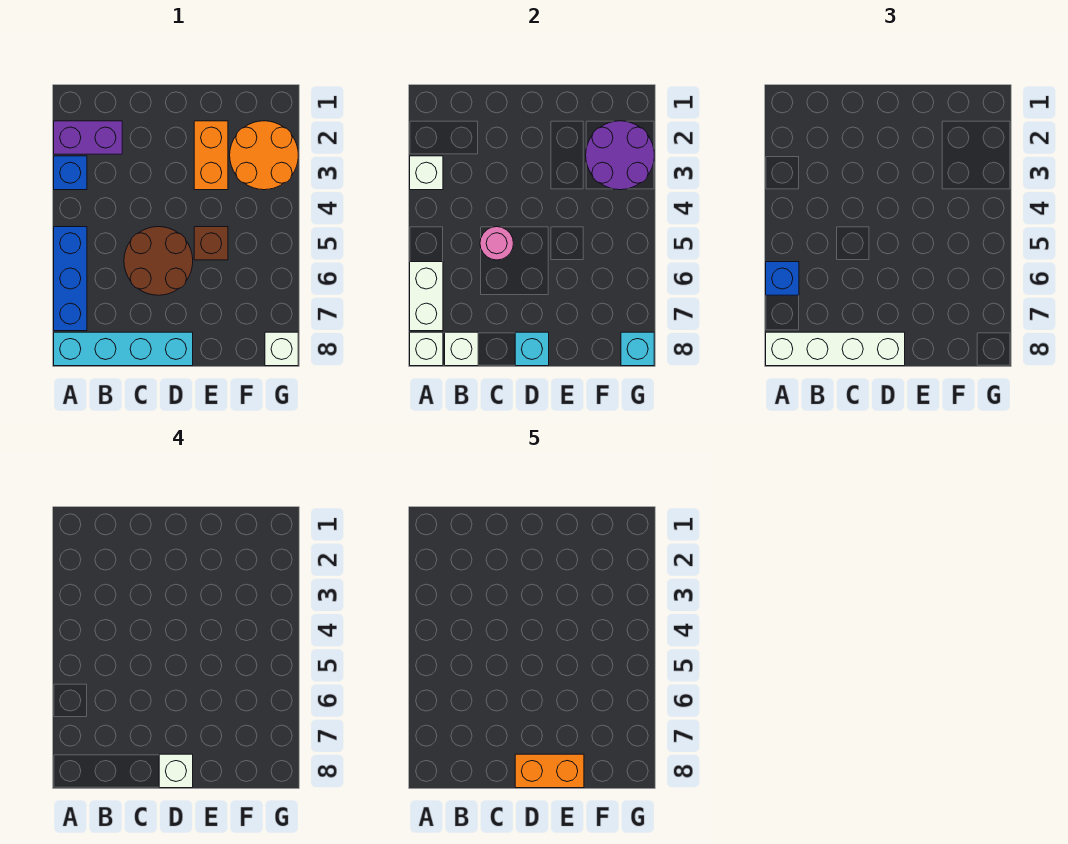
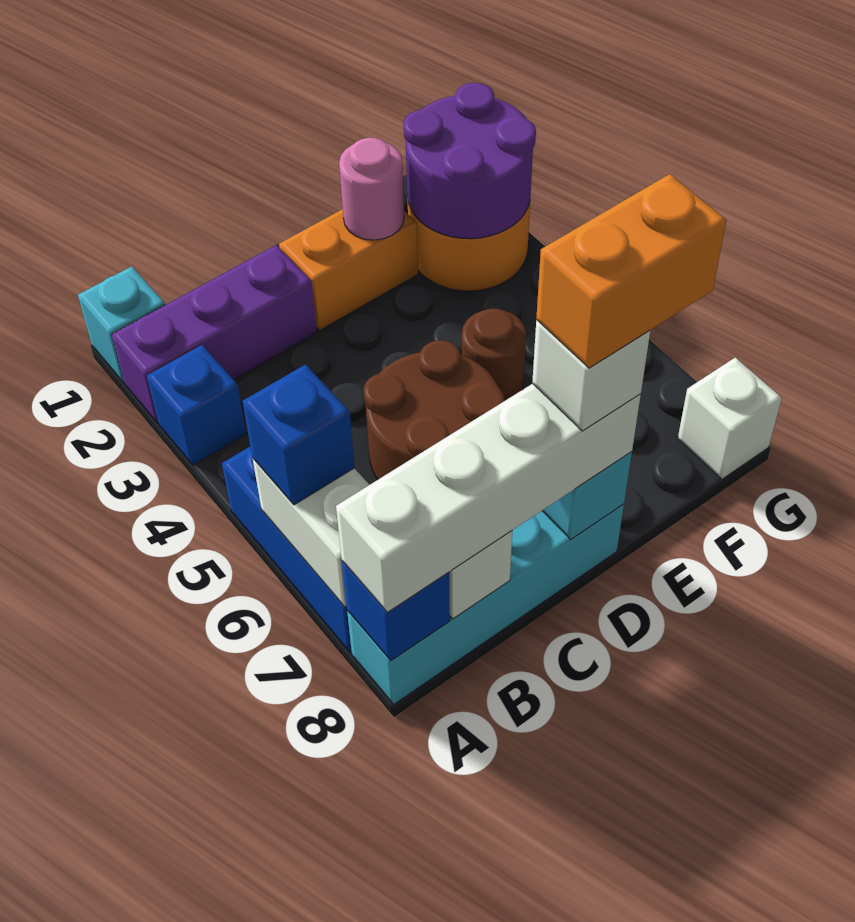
purple brick A2:B2 level 1 -> purple brick A2:C2 level 1
white brick A3 level 2 -> none
white brick A8 level 2 -> blue brick A8 level 2
pink round brick C5 level 2 -> pink round brick E2 level 2
orange brick E2:E3 level 1 -> orange brick D2:E2 level 1
brown brick E5 level 1 -> brown round brick E5 level 1
cyan brick G8 level 2 -> cyan brick A1 level 1

